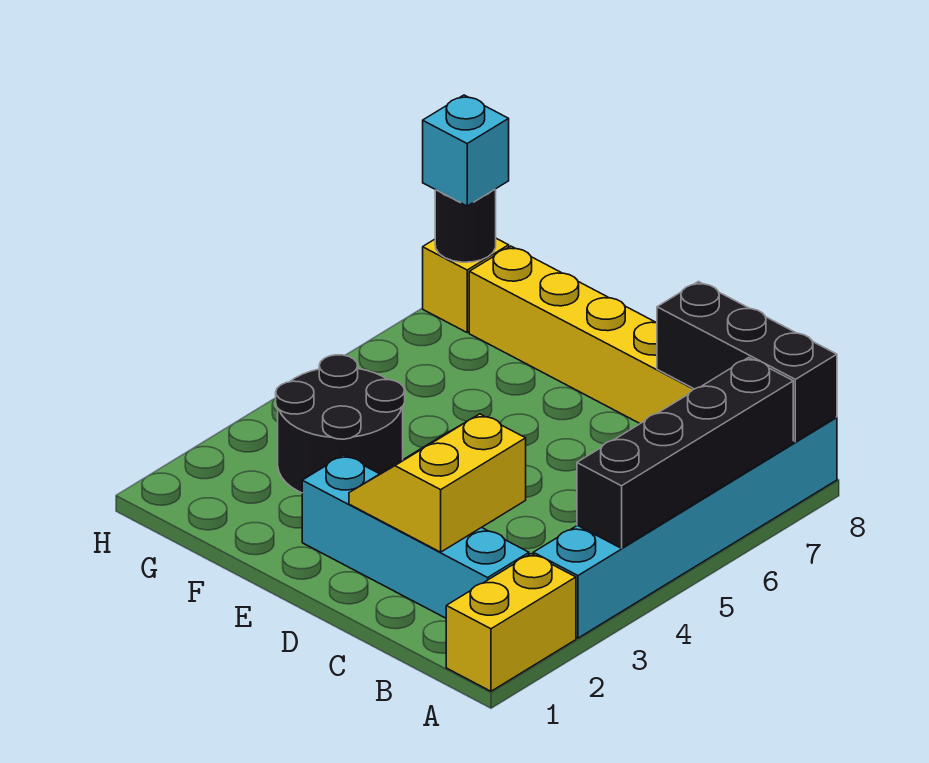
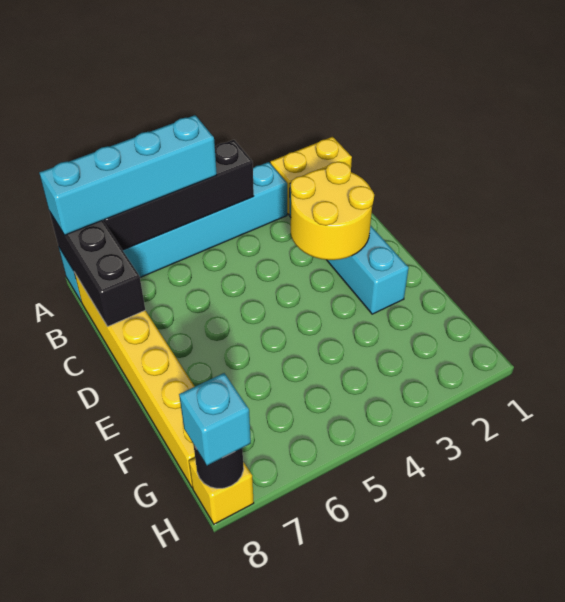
none -> cyan brick A5:A8 level 3
yellow slope C2:D3 level 2 top C -> yellow round brick C2:D3 level 2
black round brick F3:G4 level 1 -> none

